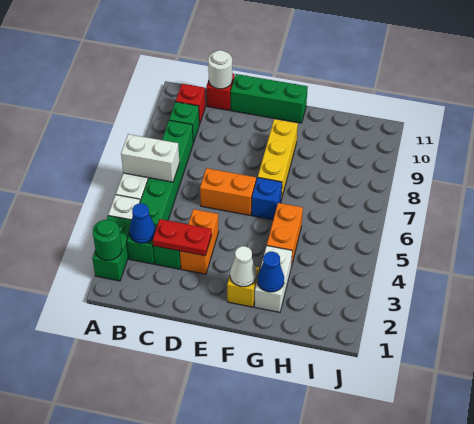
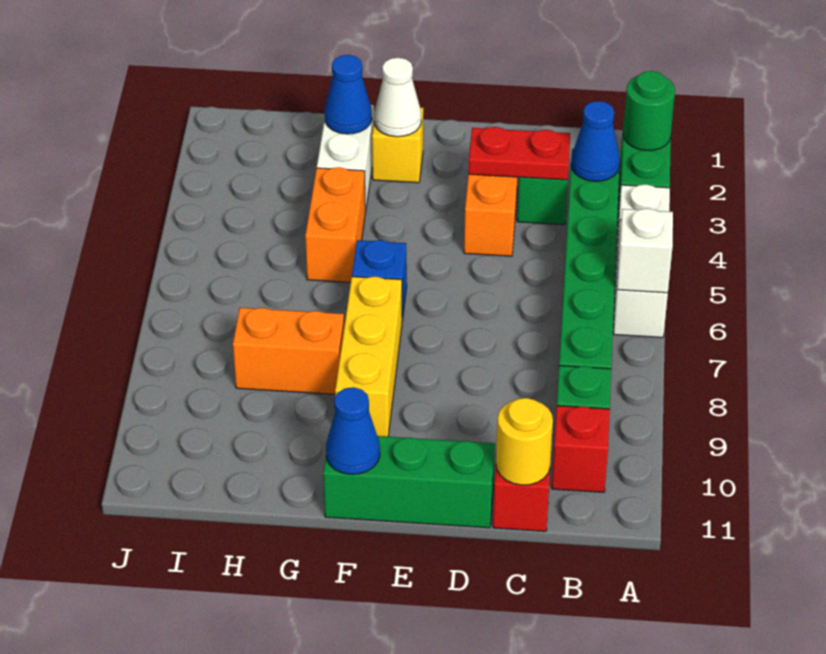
white brick A6:B6 level 2 -> white brick A6 level 2
white round brick C11 level 2 -> yellow round brick C11 level 2
orange brick D6:E6 level 1 -> orange brick G8:H8 level 1
none -> blue cone F11 level 2

